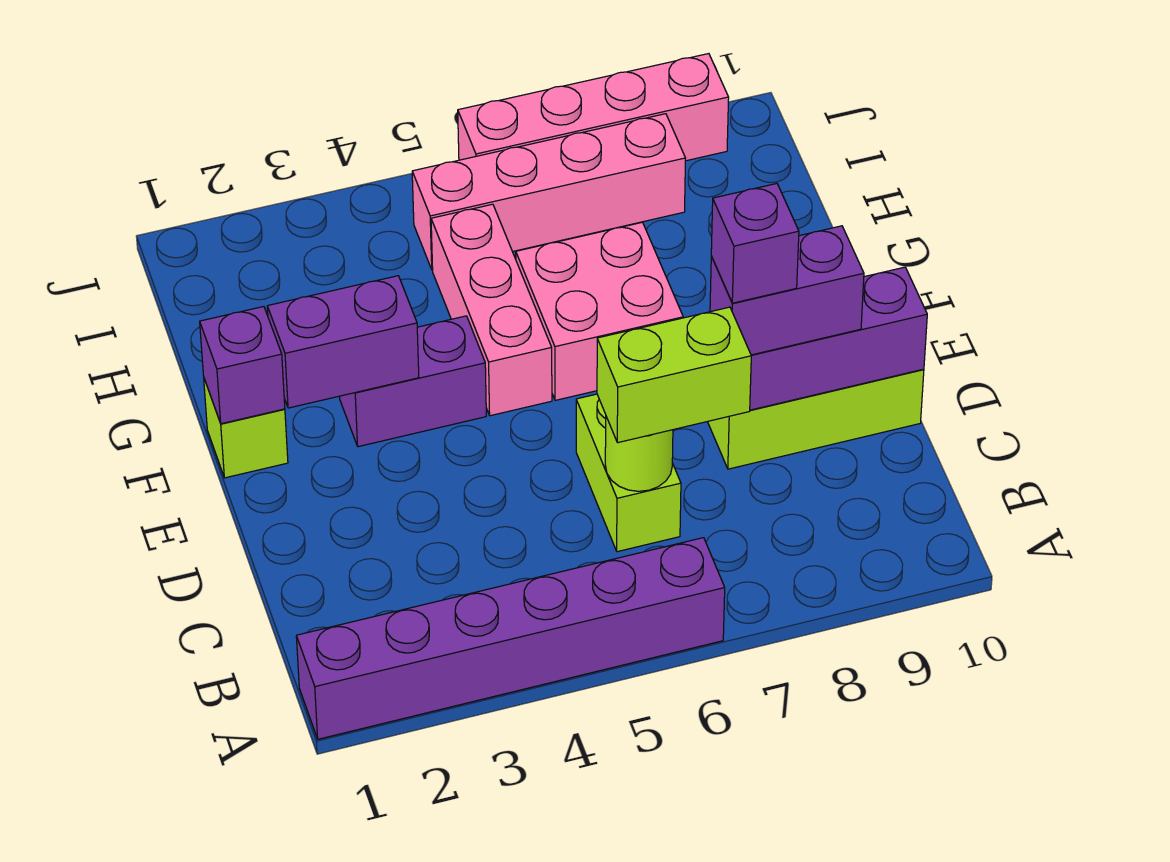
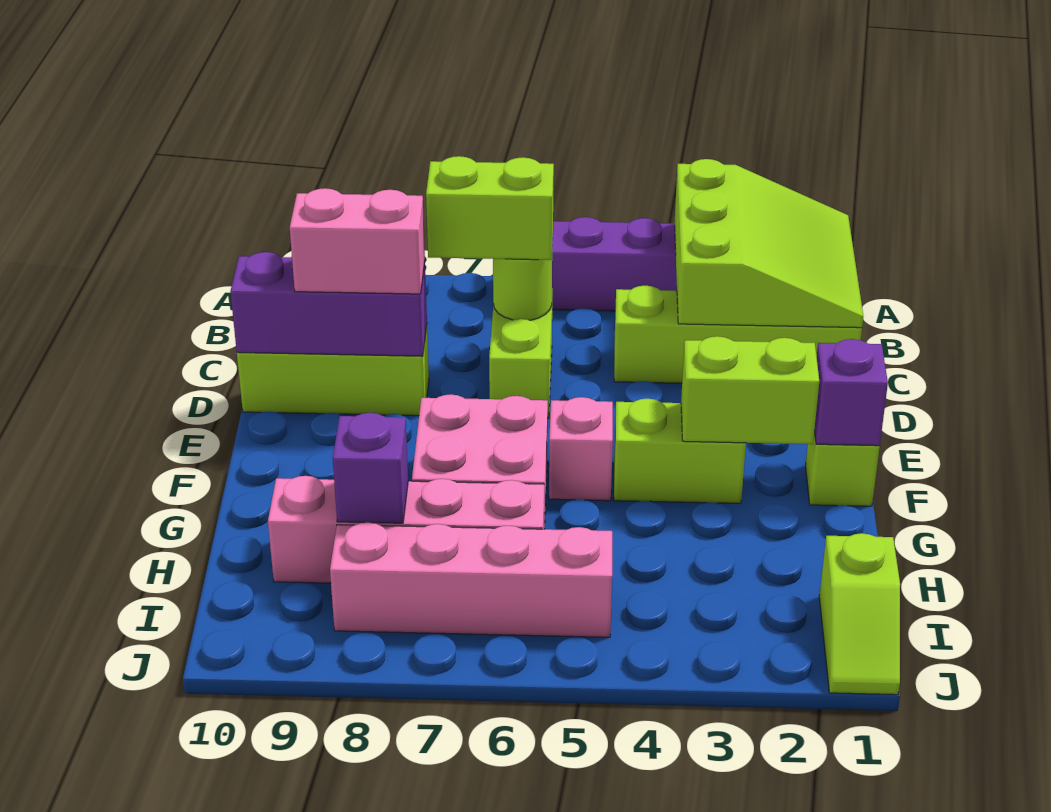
none -> lime slope A1:C3 level 2 top 3
none -> lime brick C1:C4 level 1
purple brick D8:D9 level 3 -> pink brick D8:D9 level 3
purple brick D8 level 4 -> purple brick H8 level 2
purple brick F2:F3 level 2 -> lime brick F2:F3 level 2
purple brick F3:F4 level 1 -> lime brick F3:F4 level 1
pink brick F5:H5 level 1 -> pink brick F5 level 1
none -> lime slope I1:J1 level 1 top I
pink brick J6:J9 level 1 -> pink brick H6:H9 level 1

